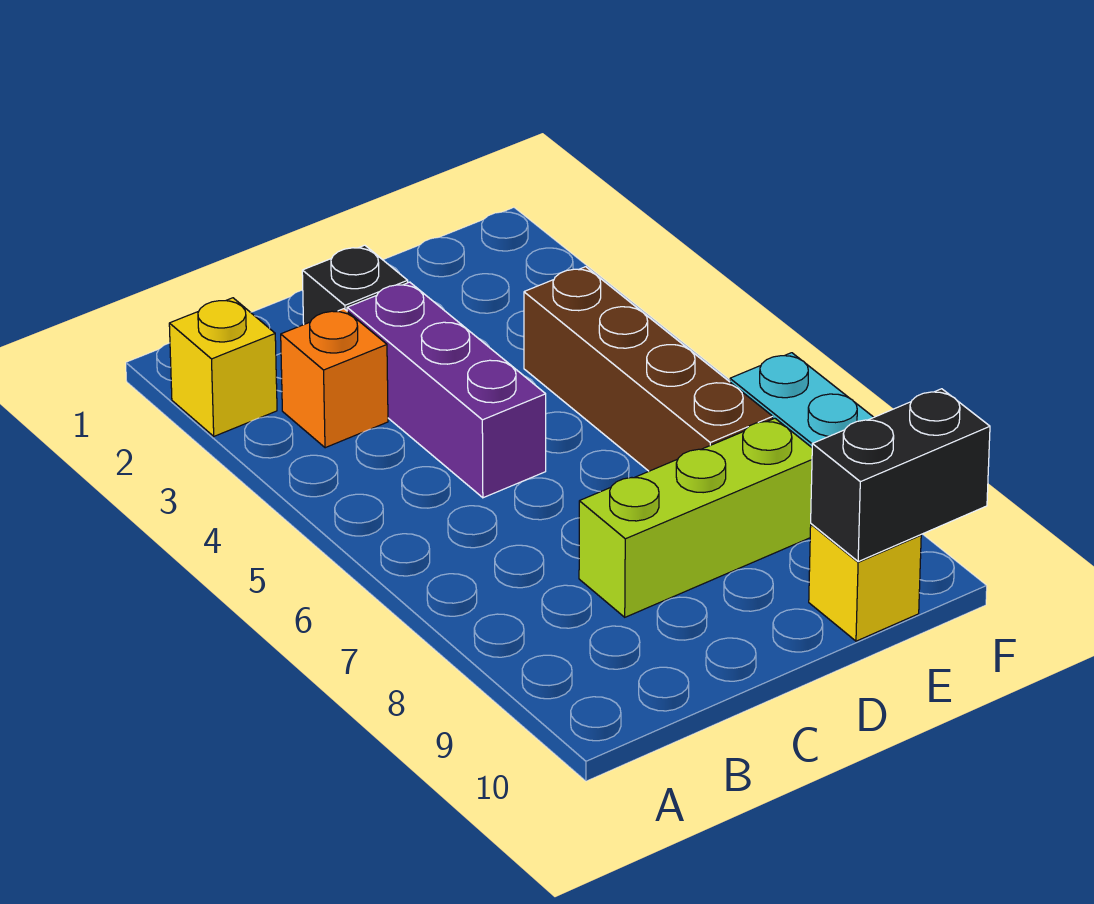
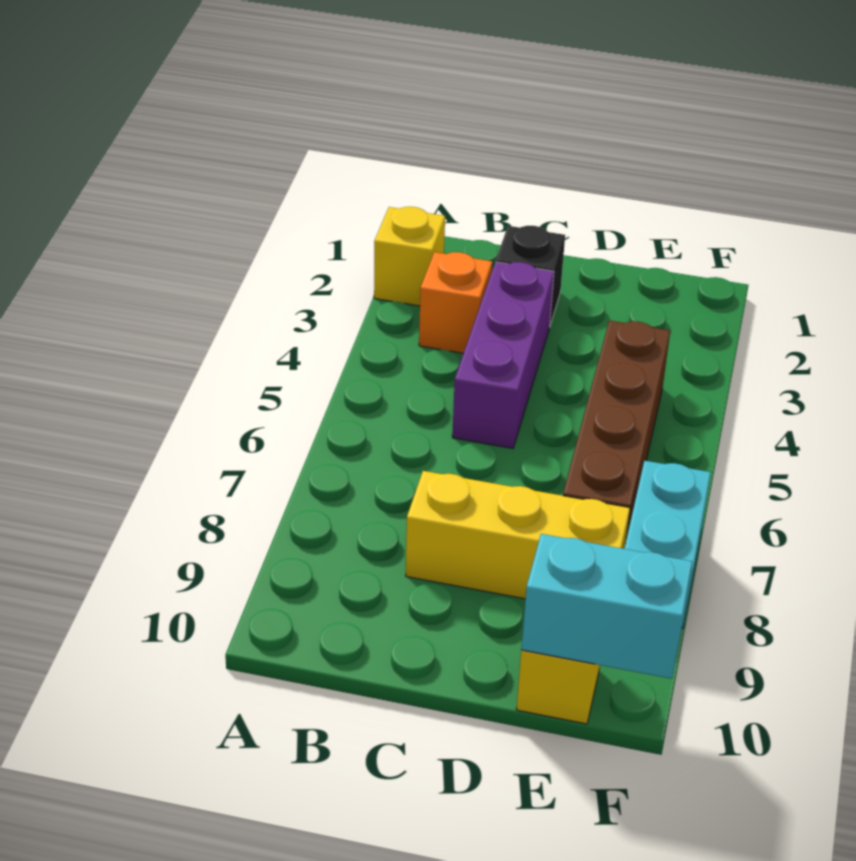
lime brick C8:E8 level 1 -> yellow brick C8:E8 level 1
black brick E10:F10 level 2 -> cyan brick E10:F10 level 2

